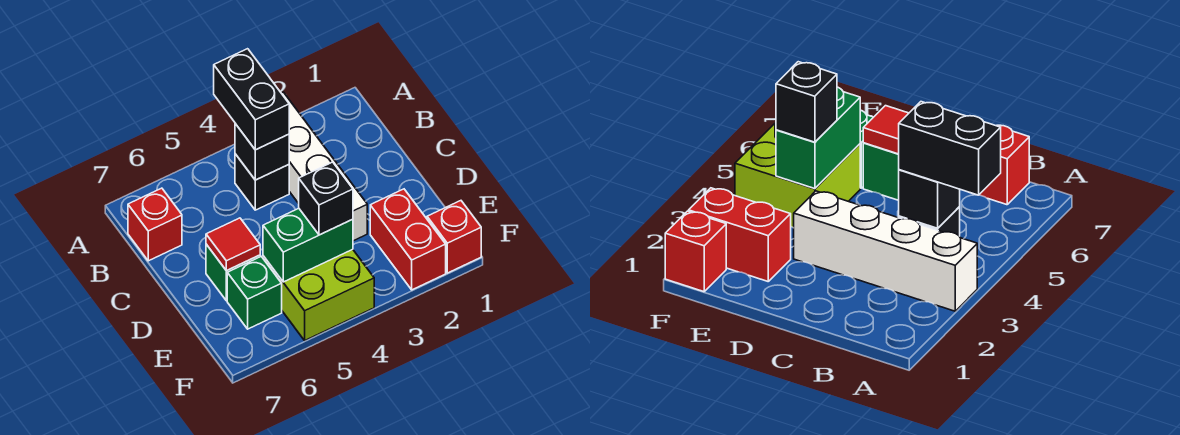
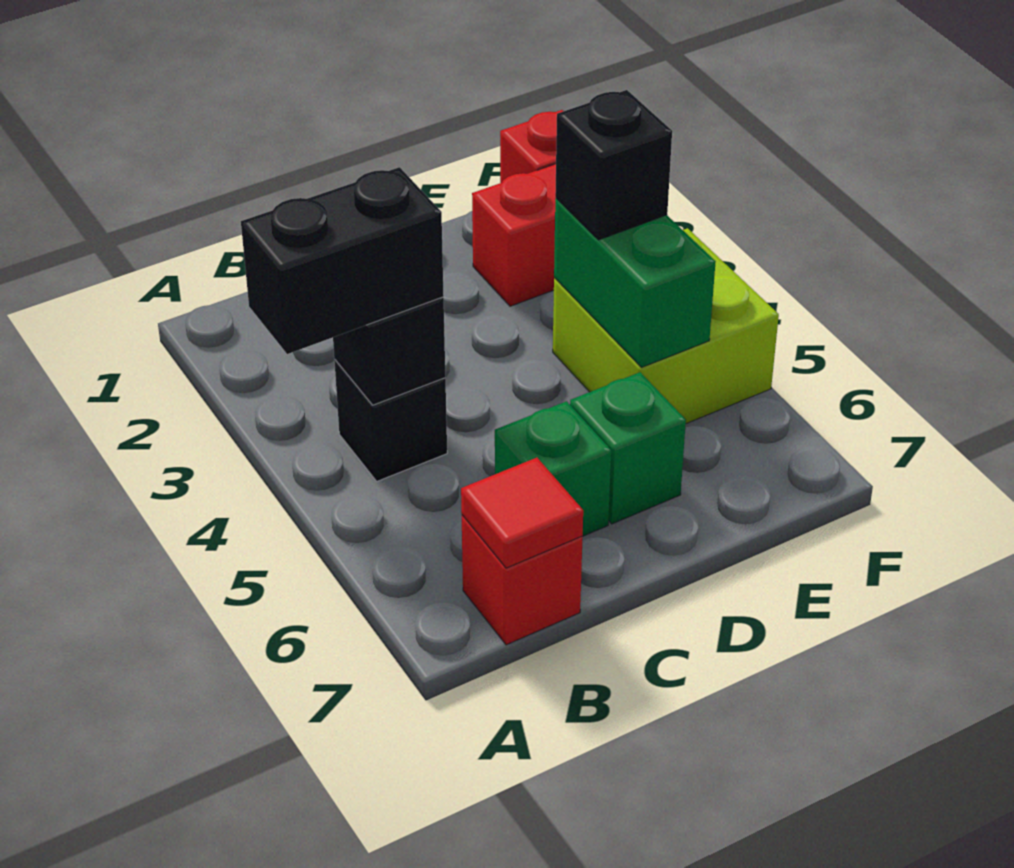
white brick A3:D3 level 1 -> none
red tile D6 level 2 -> red tile B7 level 2
green brick E6 level 1 -> green brick C6 level 1

